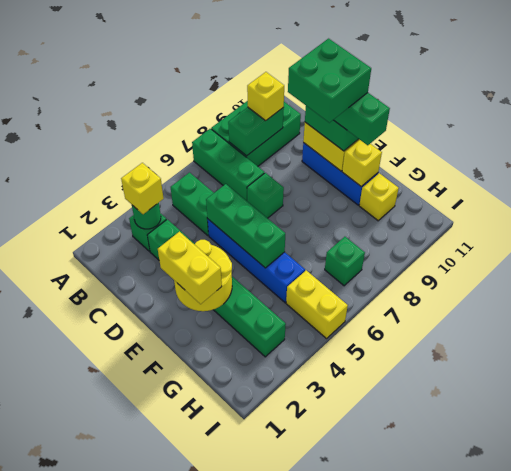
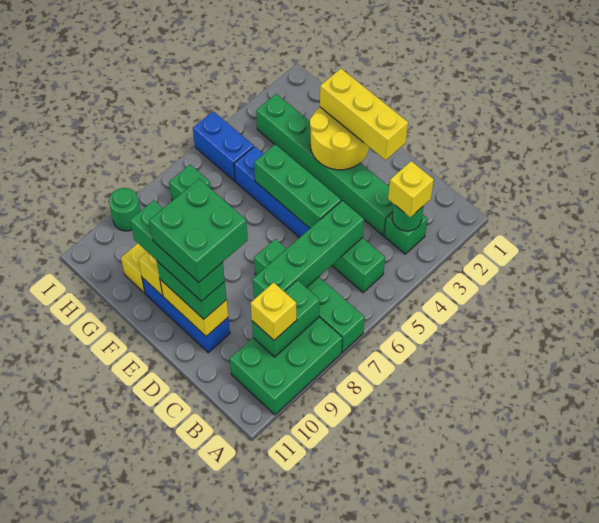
none -> green brick C5:C8 level 2
yellow brick E2:F2 level 3 -> yellow brick D2:F2 level 3
yellow brick H5:I5 level 1 -> blue brick H5:I5 level 1
none -> green round brick I9 level 1

